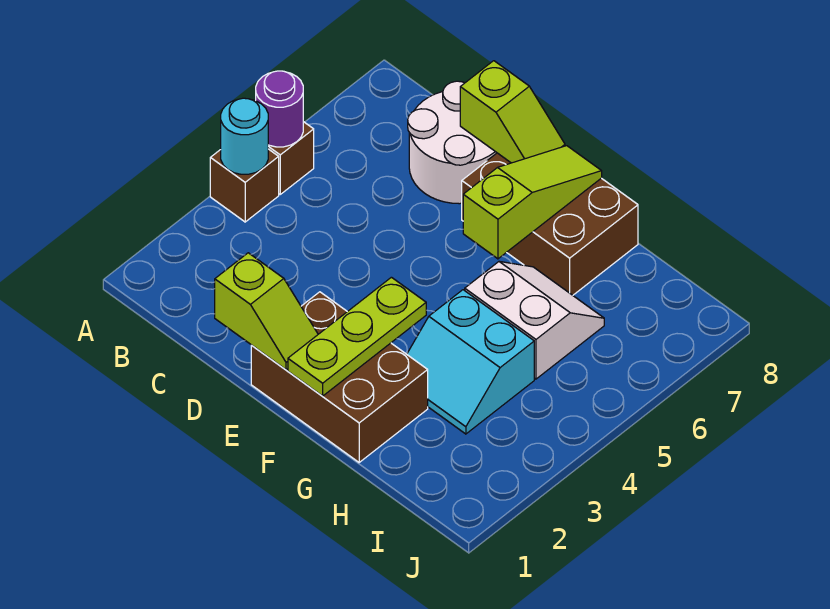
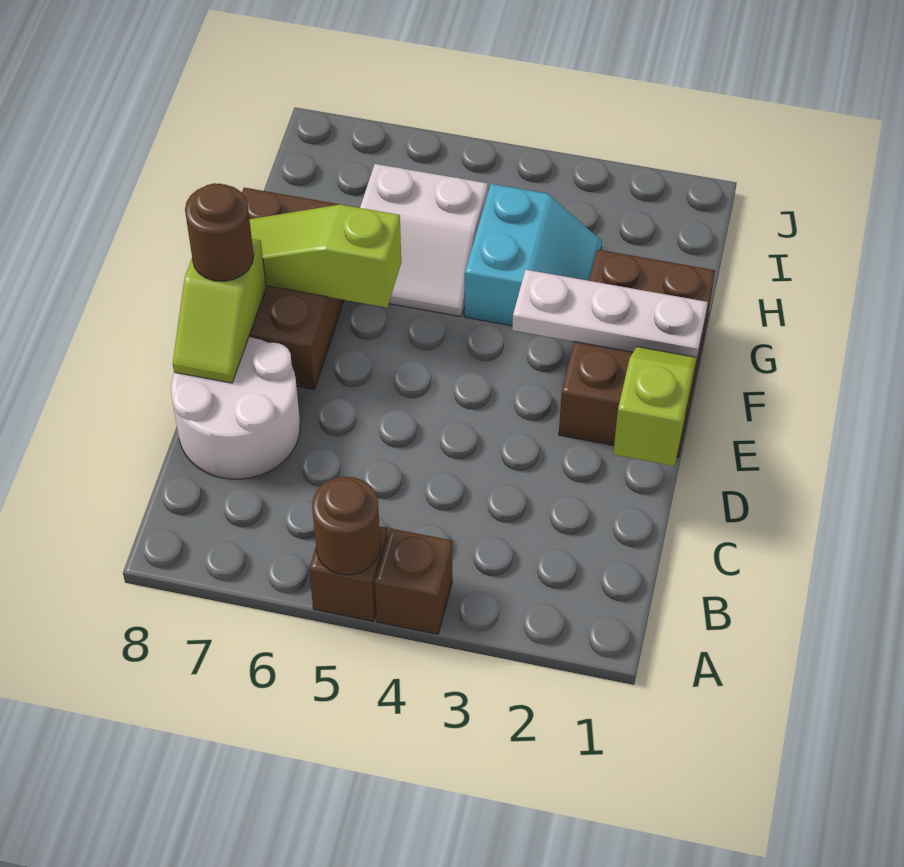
cyan round brick A4 level 2 -> none
purple round brick A5 level 2 -> brown round brick A5 level 2
lime slope D8:E8 level 2 top D -> lime slope D8:E8 level 2 top E
none -> brown round brick E8 level 3
lime plate F1:F3 level 2 -> white plate F1:F3 level 2
white slope G5:H6 level 1 top 5 -> white slope G5:H6 level 1 top H

